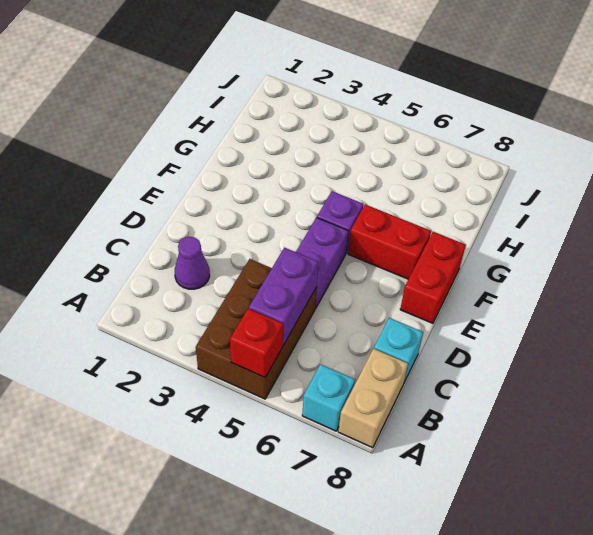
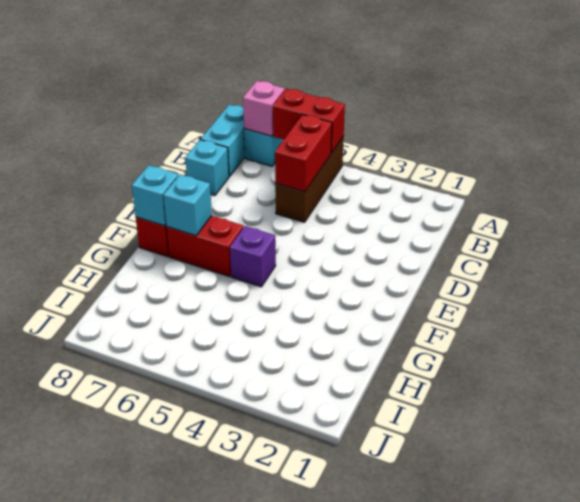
brown brick A4:C5 level 1 -> brown brick A5:C5 level 1
red brick A5 level 2 -> red brick A5:A6 level 2
none -> pink brick A7 level 2
tan brick A8:B8 level 1 -> cyan brick A8:B8 level 1
purple brick B5:C5 level 2 -> red brick B5:C5 level 2
purple cone C2 level 1 -> none
purple brick D5:E5 level 1 -> none
none -> cyan brick F7 level 2
none -> cyan brick F8 level 2

